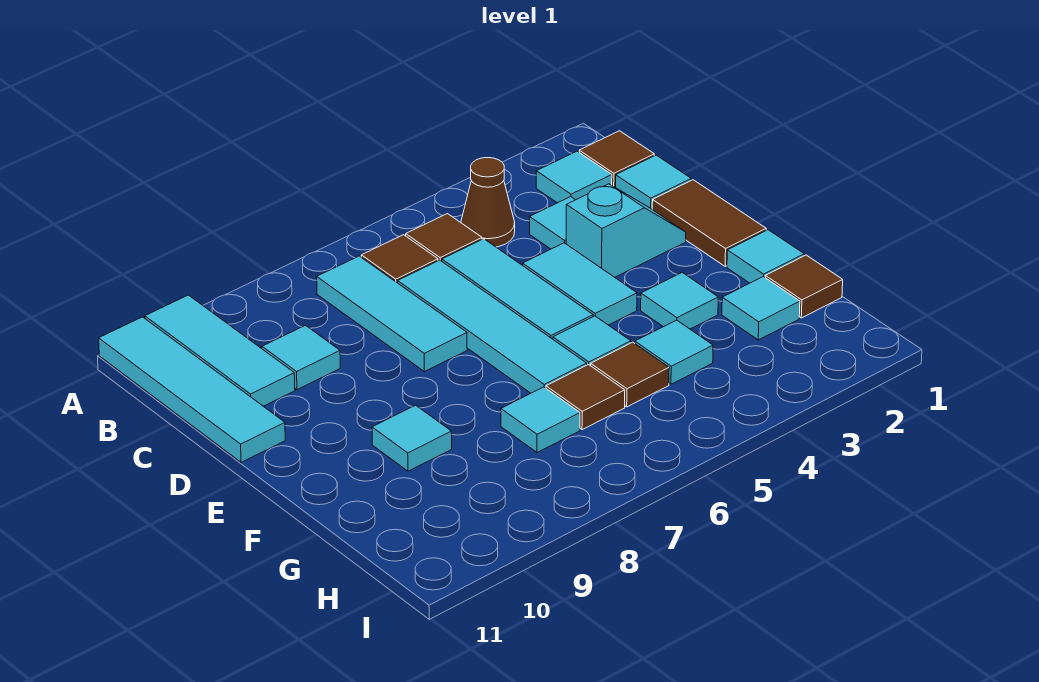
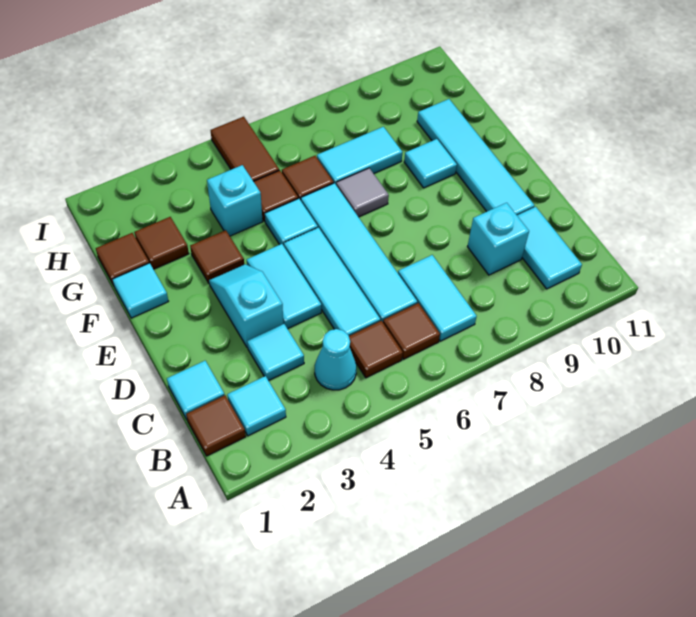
cyan tile A10:C10 level 1 -> cyan tile B10:C10 level 1
cyan tile A11:D11 level 1 -> cyan tile D10:G10 level 1
brown cone B4 level 1 -> cyan cone B4 level 1
cyan tile B7:D7 level 1 -> cyan tile B7:C7 level 1
cyan tile C9 level 1 -> cyan brick C9 level 1
brown tile D1:E1 level 1 -> brown tile H5:I5 level 1
cyan slope D2:D3 level 1 top 3 -> cyan slope D3:E3 level 1 top D
cyan tile F3 level 1 -> brown tile F3 level 1
none -> grey tile F7 level 1
cyan tile G2 level 1 -> brown tile G2 level 1
cyan tile G4 level 1 -> cyan brick G4 level 1
cyan tile G7 level 1 -> cyan tile G7:G8 level 1

